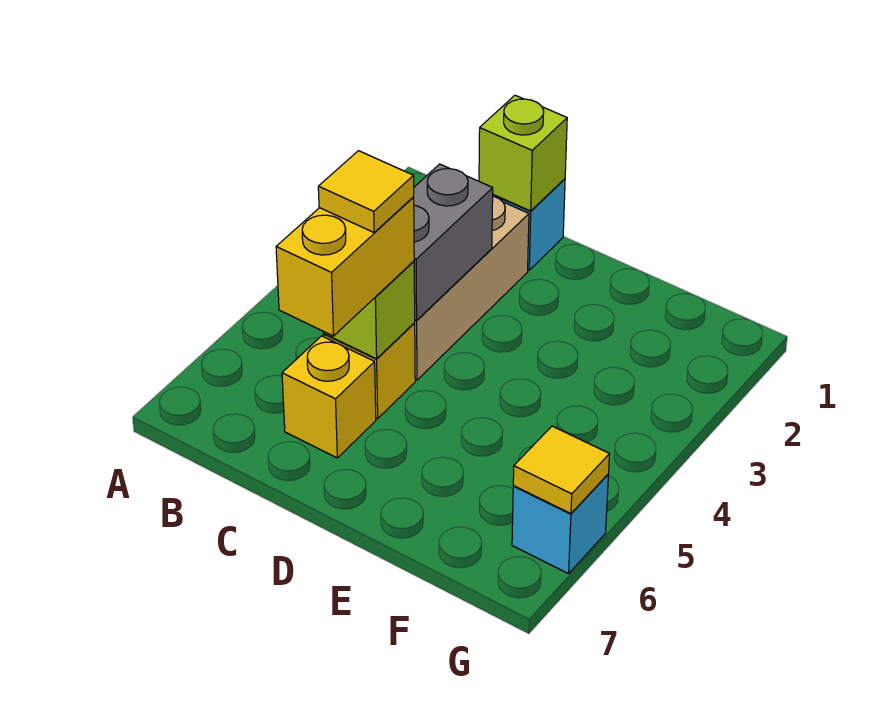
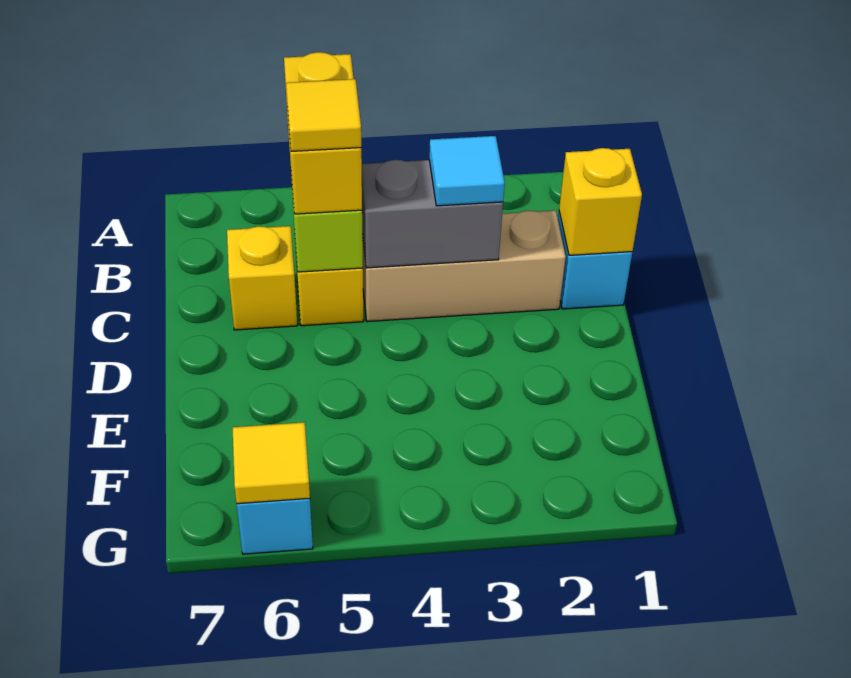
lime brick C1 level 2 -> yellow brick C1 level 2
none -> cyan tile C3 level 3
yellow brick C5:C6 level 3 -> yellow brick B5:C5 level 3

